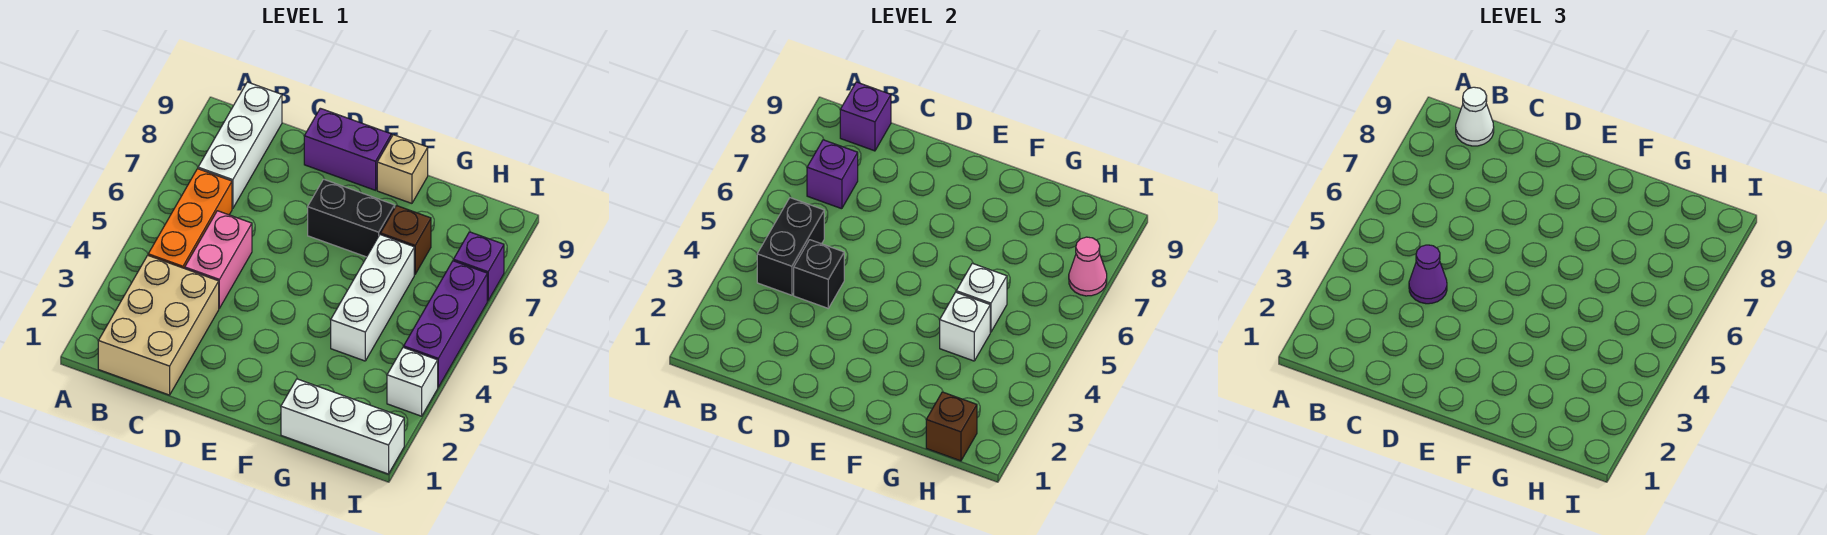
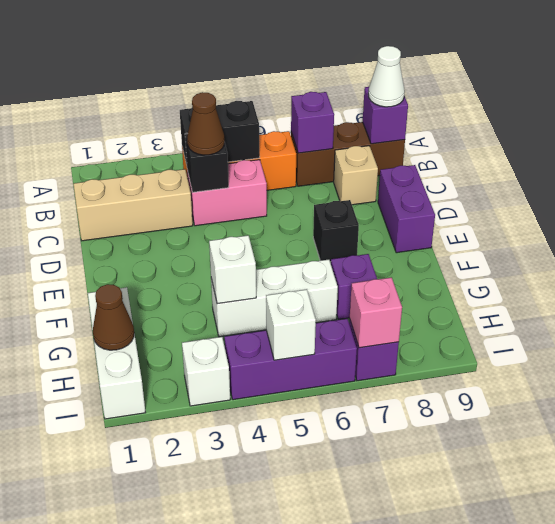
tan brick B1:C3 level 1 -> tan brick C1:C3 level 1
white brick B7:B9 level 1 -> brown brick B7:B9 level 1
purple cone C4 level 3 -> brown cone C4 level 3
black brick E7:F7 level 1 -> black brick E7 level 1
tan brick F9 level 1 -> tan brick C8 level 1
white brick G5 level 2 -> white brick I5 level 2
brown brick G7 level 1 -> purple brick G7 level 1
brown brick H1 level 2 -> brown cone H1 level 2
pink cone I7 level 2 -> pink brick I7 level 2

